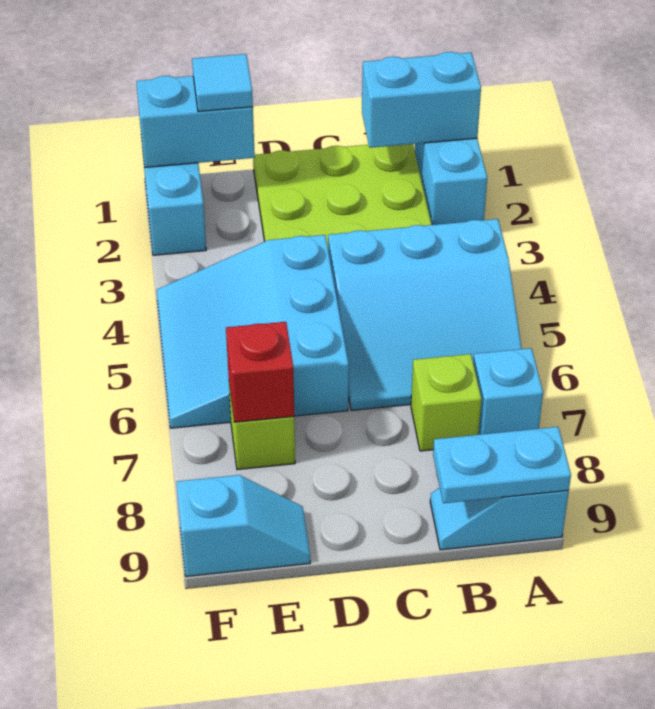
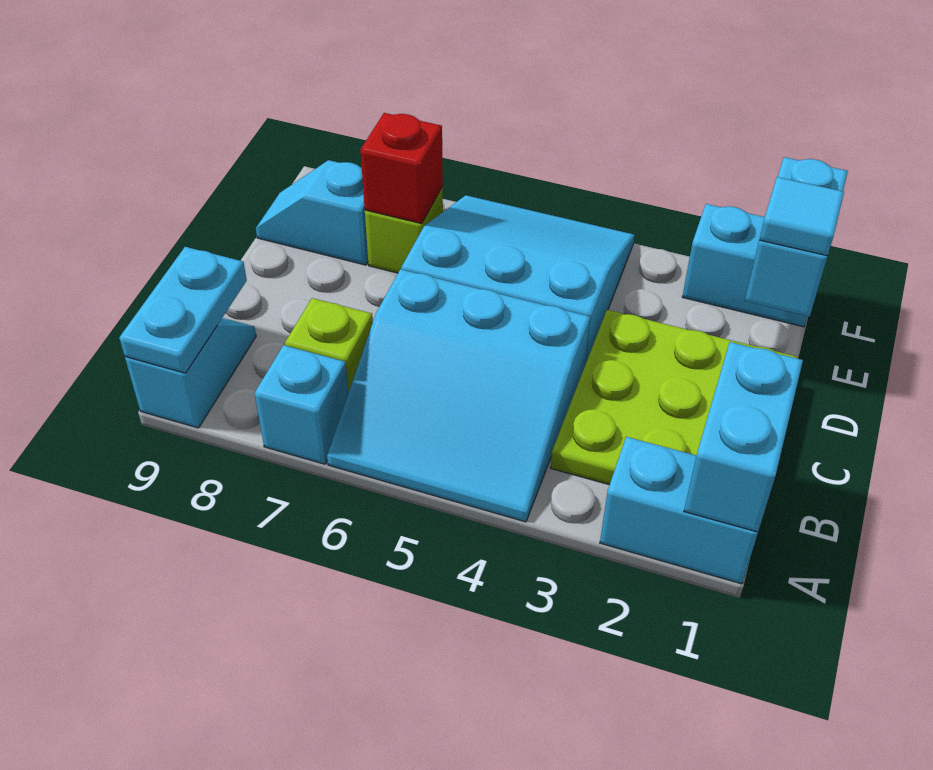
cyan slope A4:C6 level 1 top 4 -> cyan slope A4:C6 level 1 top C
cyan slope E9:F9 level 1 top F -> cyan slope E8:E9 level 1 top 8

